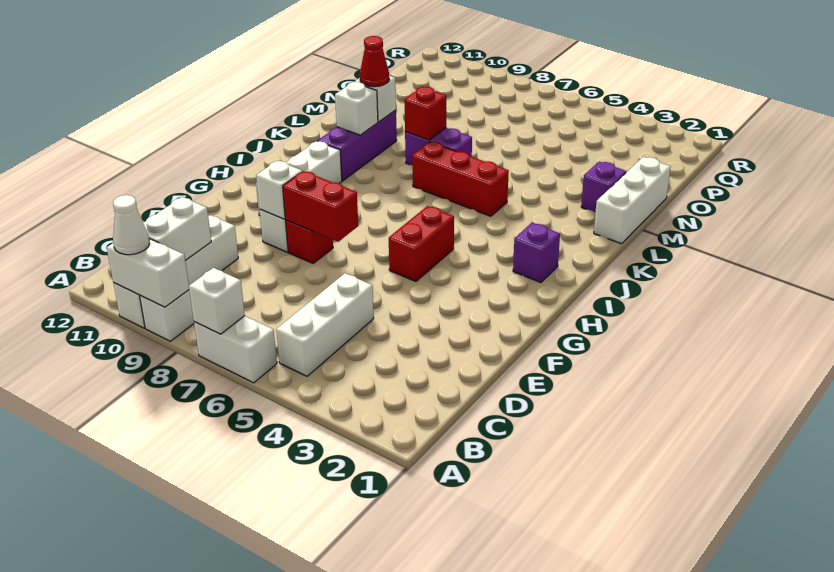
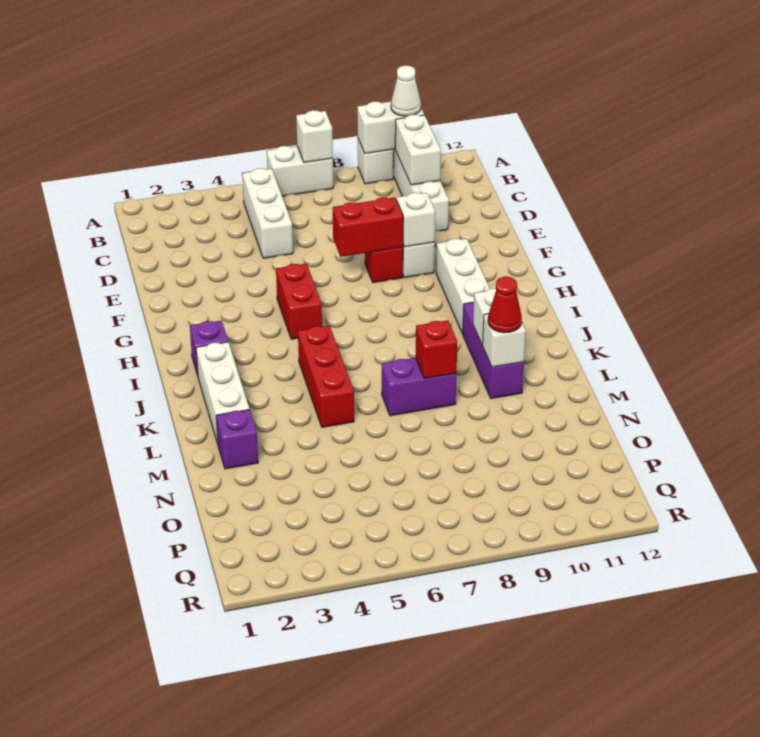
red brick K5:K7 level 1 -> red brick J5:L5 level 1
white brick L1:N1 level 1 -> white brick J2:L2 level 1

